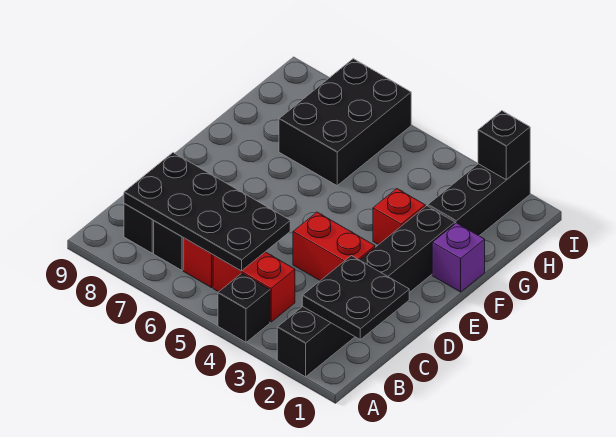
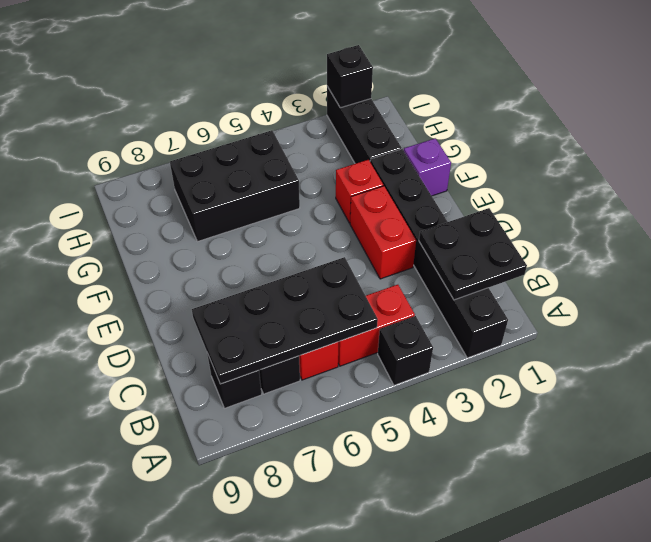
red brick D3:D4 level 1 -> red brick D3:E3 level 1
black brick G6:I7 level 1 -> black brick G5:H7 level 1

